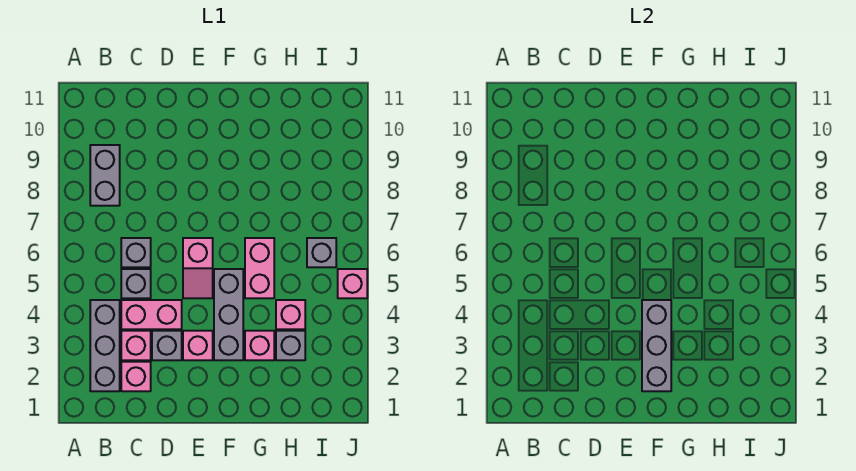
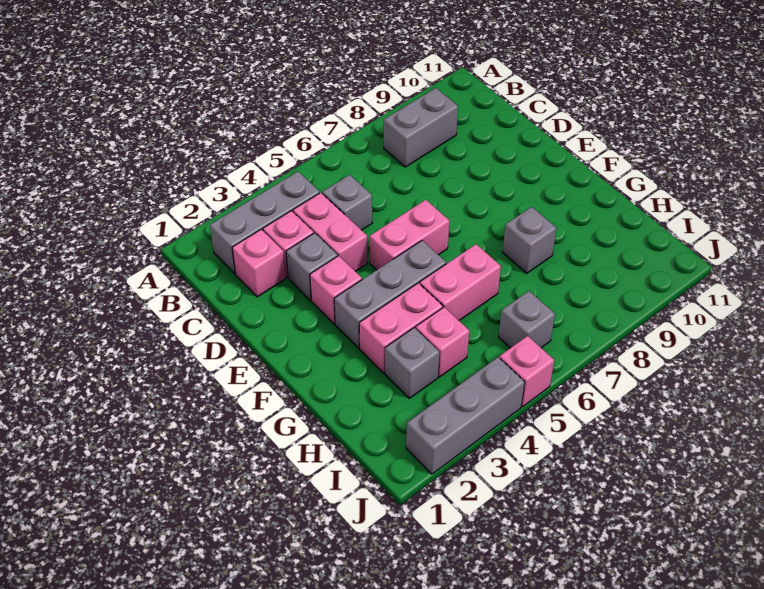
grey brick C6 level 1 -> grey brick G8 level 1
pink slope E5:E6 level 1 top 6 -> pink brick E5:E6 level 1
grey brick F2:F4 level 2 -> grey brick J2:J4 level 1
pink brick G3 level 1 -> pink brick G3:G4 level 1

